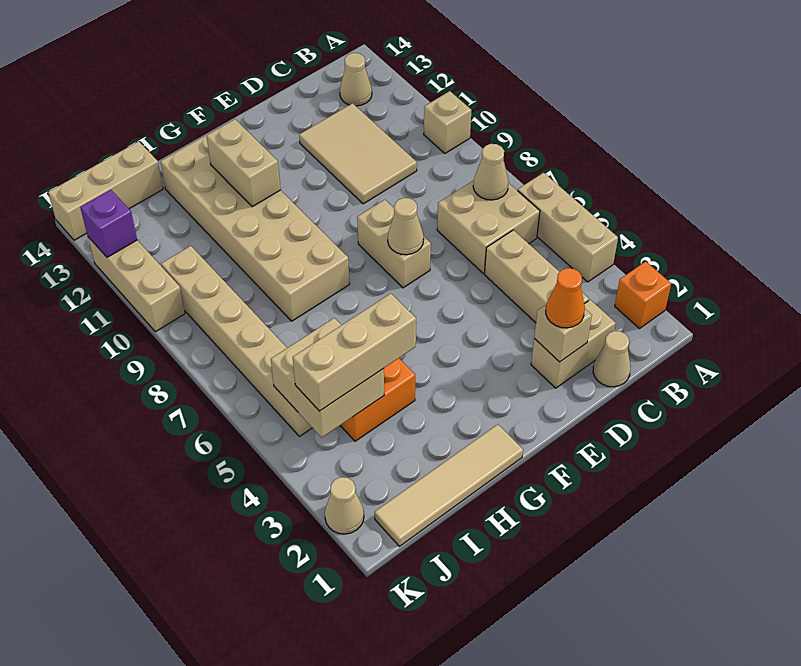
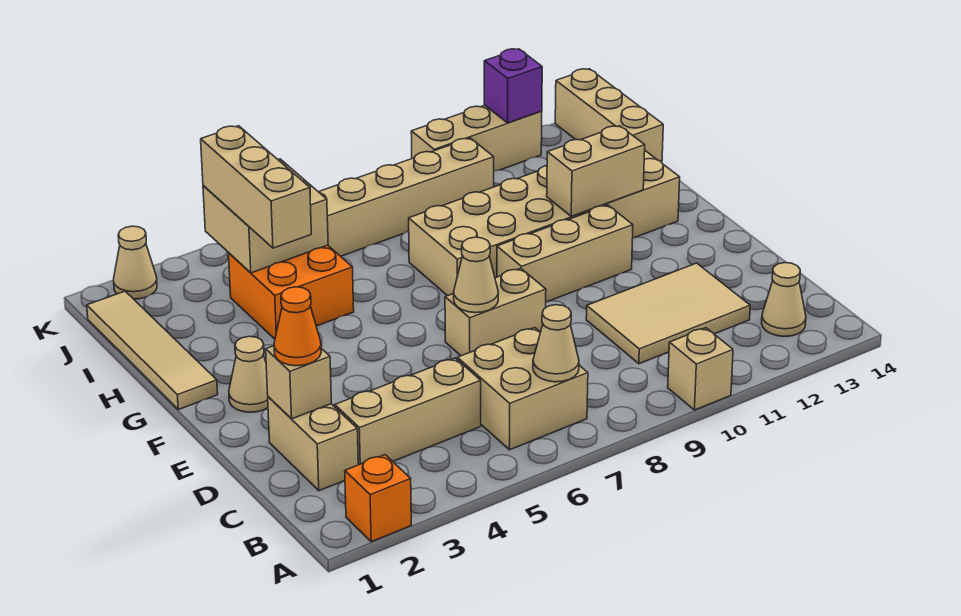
tan brick A4:A6 level 1 -> tan brick F9:F11 level 1
tan cone C1 level 1 -> tan cone F2 level 1

